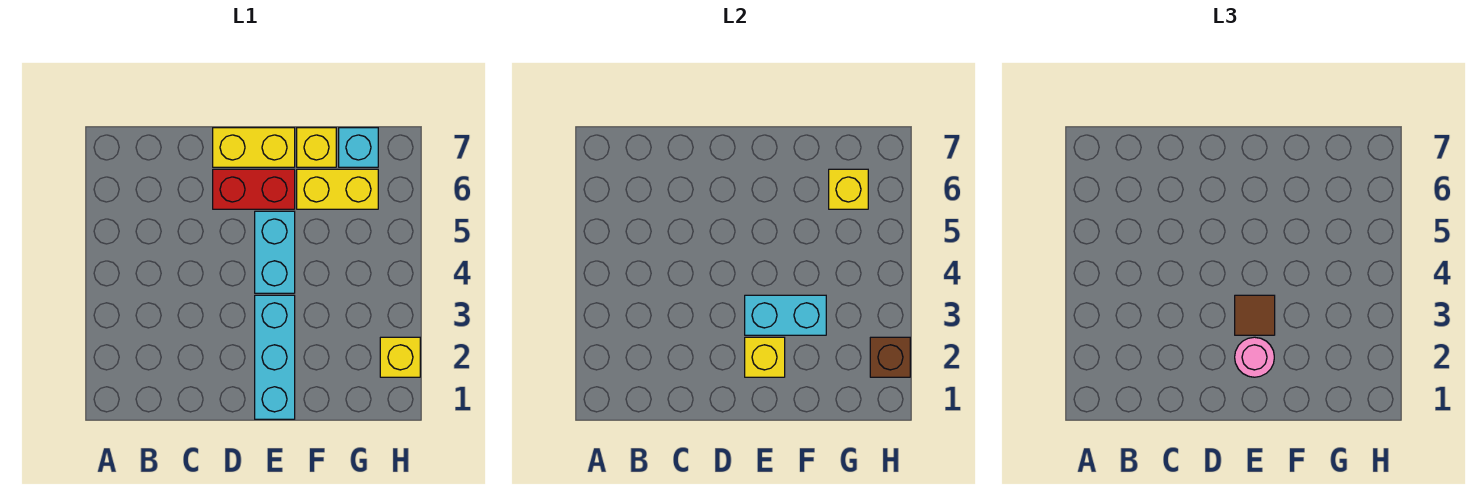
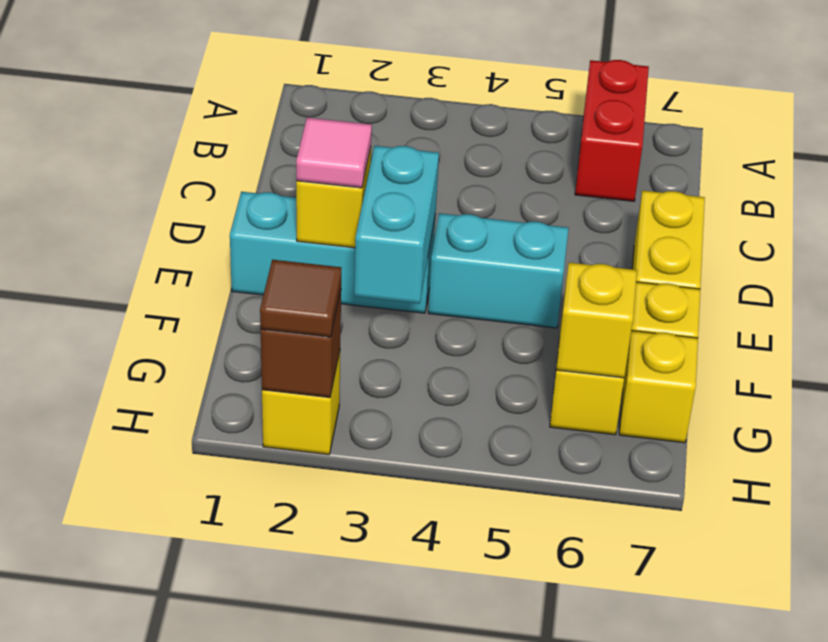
red brick D6:E6 level 1 -> red brick A6:B6 level 1
pink round brick E2 level 3 -> pink tile E2 level 3
brown tile E3 level 3 -> brown tile H2 level 3
cyan brick G7 level 1 -> yellow brick G7 level 1

